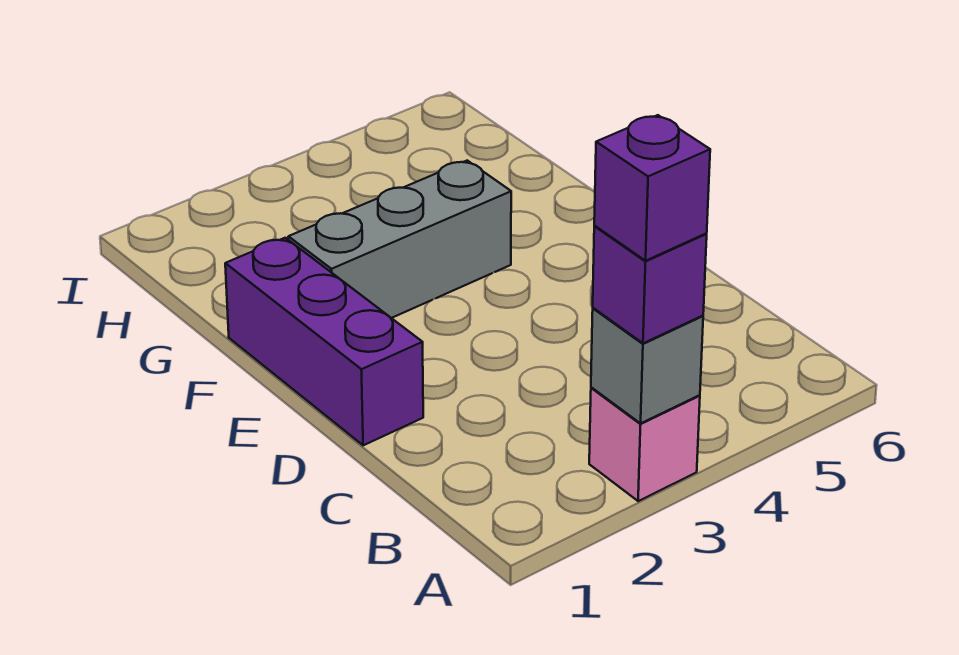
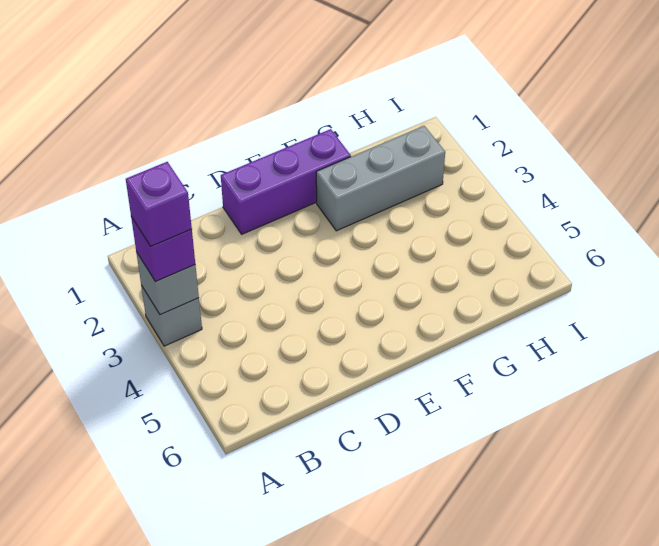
pink brick A3 level 1 -> grey brick A3 level 1
grey brick F2:F4 level 1 -> grey brick F2:H2 level 1

